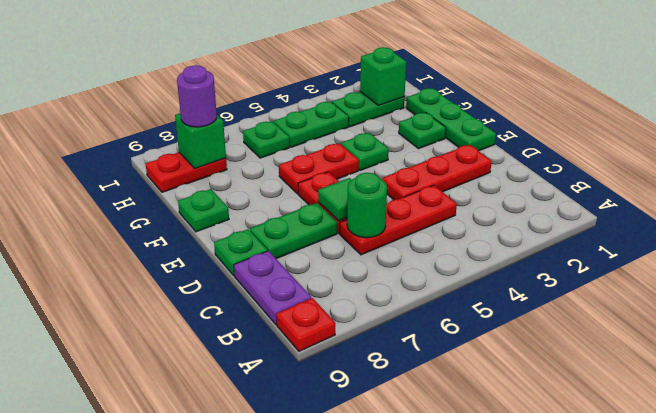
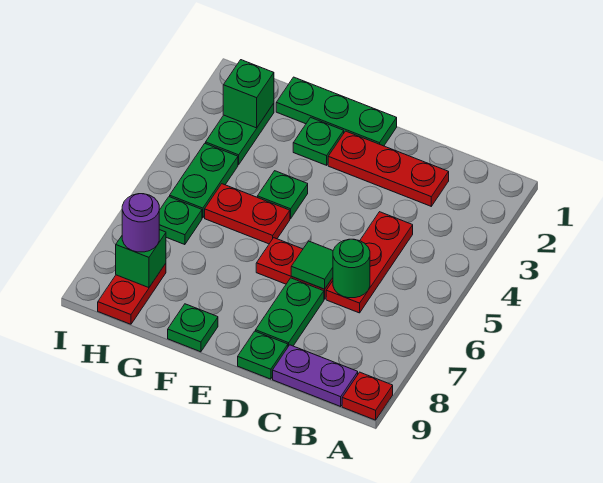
red plate D2:D4 level 1 -> red plate C2:E2 level 1
red plate F5:F6 level 1 -> red plate F5:G5 level 1

